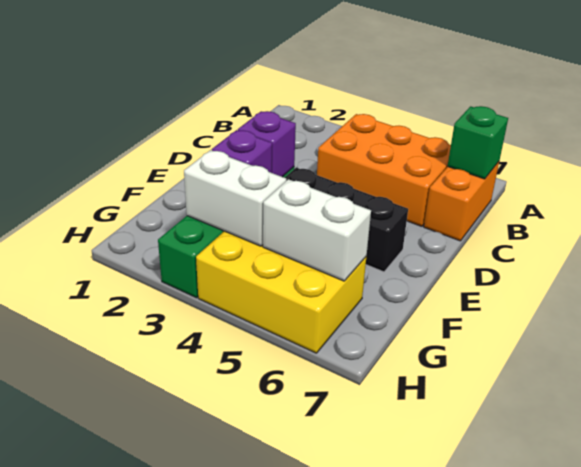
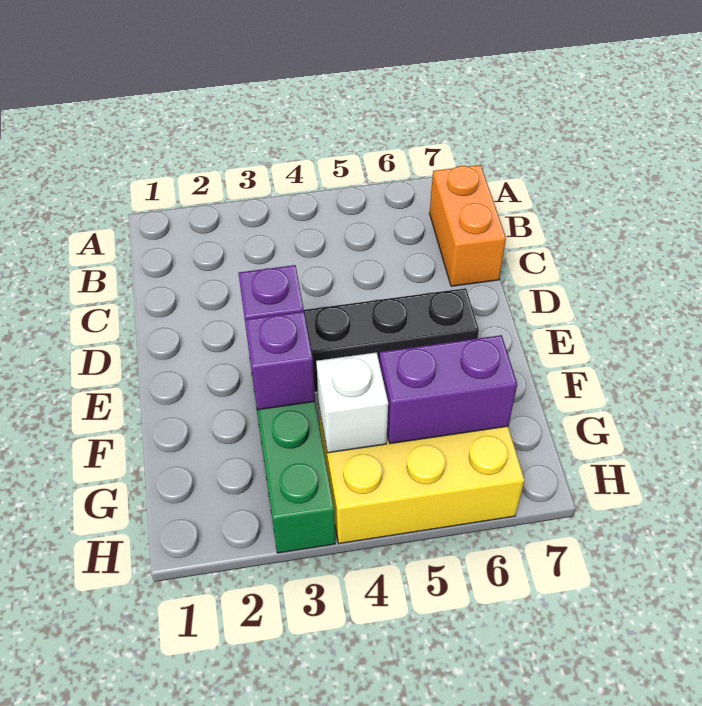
orange brick B4:C6 level 1 -> none
green brick B7 level 2 -> none
white brick G3:G4 level 2 -> white brick G4 level 2
white brick G5:G6 level 2 -> purple brick G5:G6 level 2

